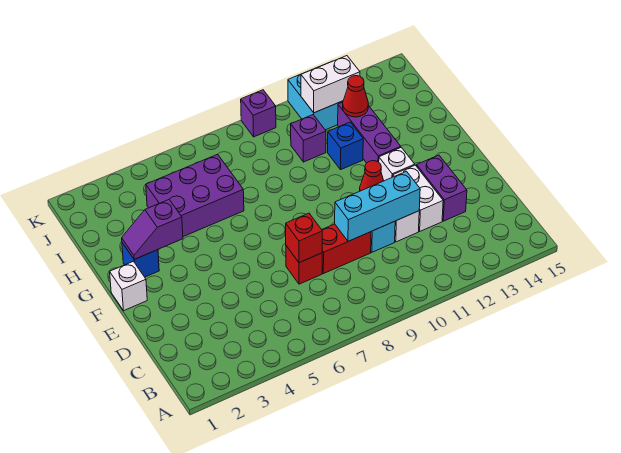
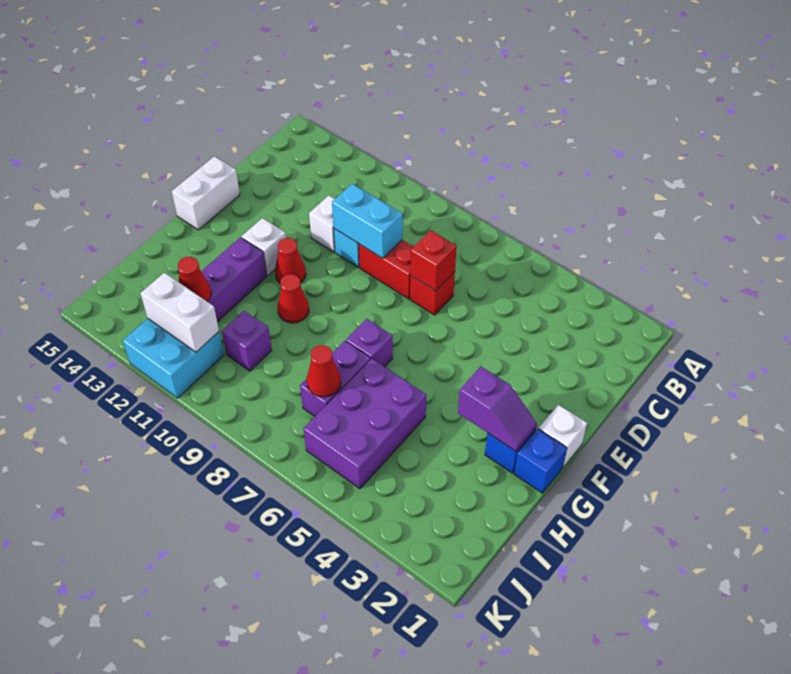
cyan brick D9:D11 level 2 -> cyan brick D9:D10 level 2
white brick D12:E12 level 1 -> white brick E15:F15 level 1
purple brick D13:E13 level 1 -> purple brick H7:I7 level 1
none -> red cone G10 level 1
purple brick H4:I6 level 1 -> purple brick H5:J6 level 1
blue brick H11 level 1 -> blue brick G1 level 1
none -> red cone I7 level 2
purple brick K9 level 1 -> purple brick G7 level 1

